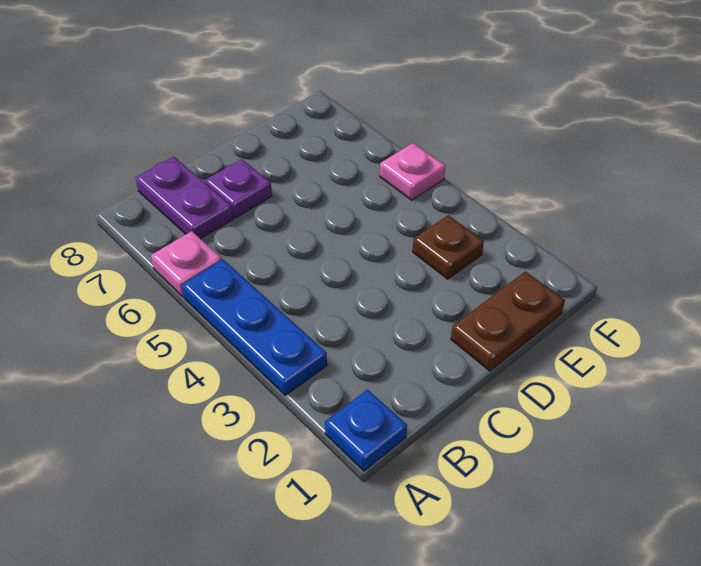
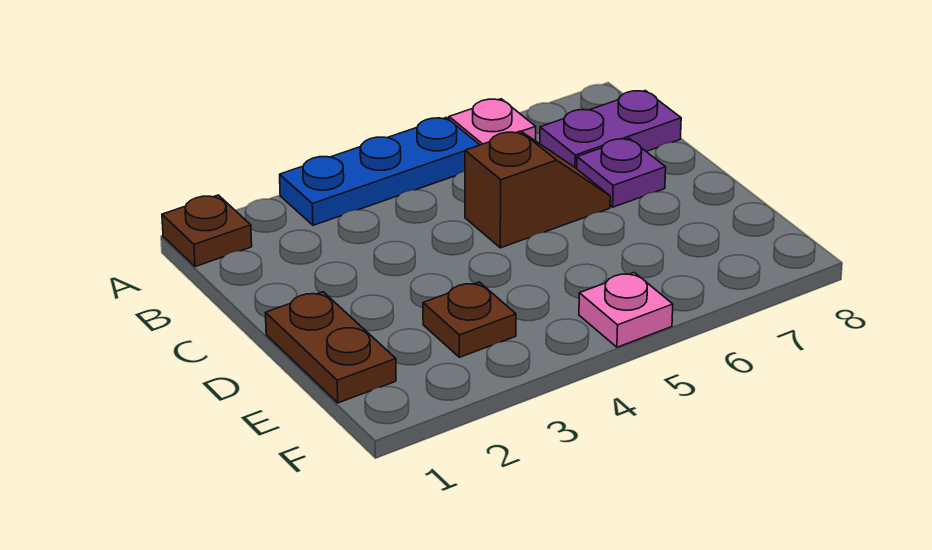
blue plate A1 level 1 -> brown plate A1 level 1
none -> brown slope C5:C6 level 1 top 5

